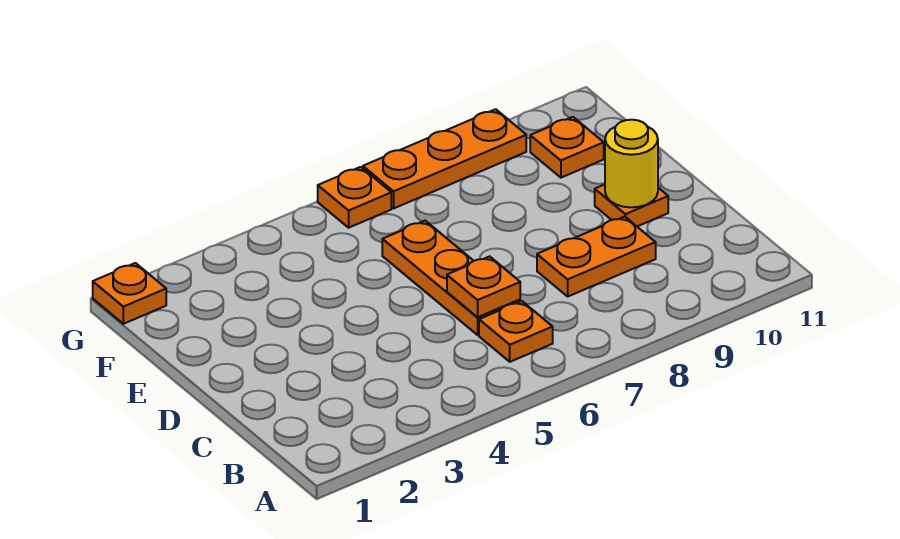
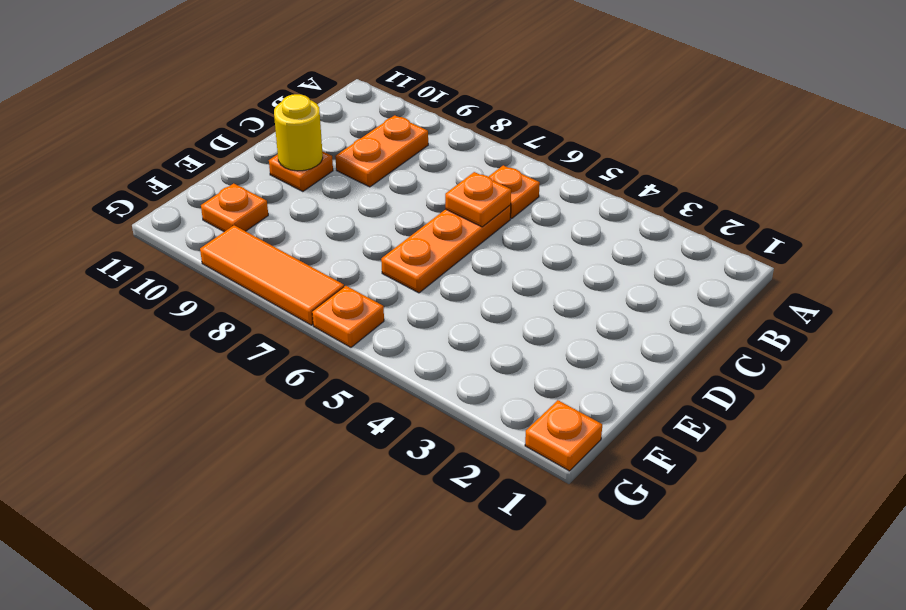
orange plate C8:C9 level 1 -> orange plate B9:C9 level 1
orange plate G7:G9 level 1 -> orange tile G7:G9 level 1

